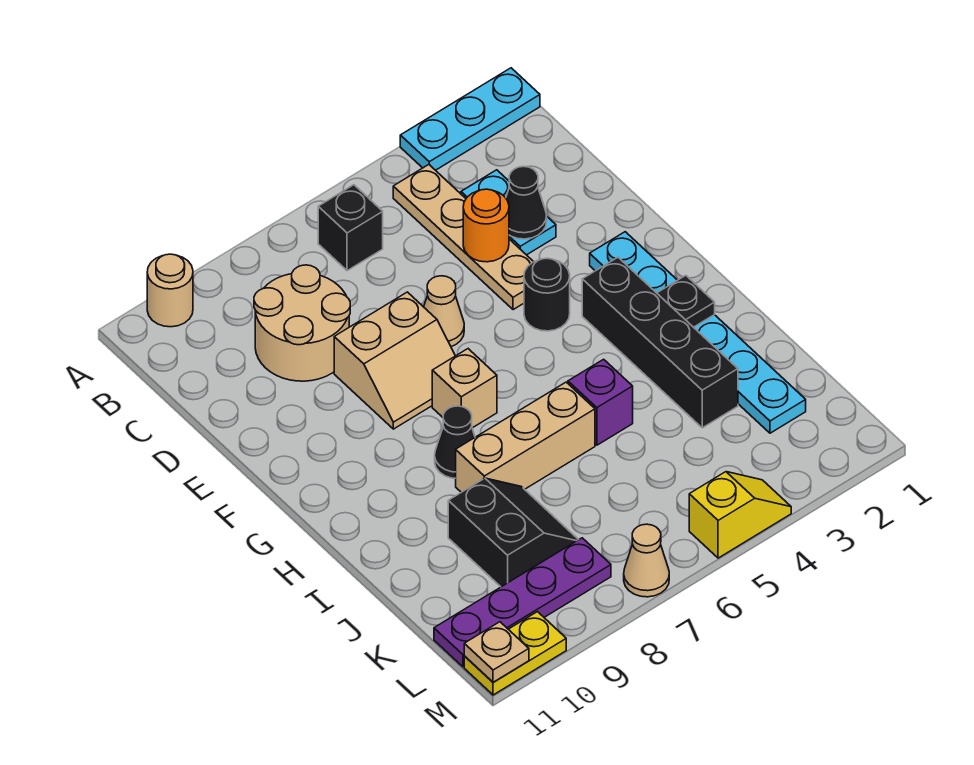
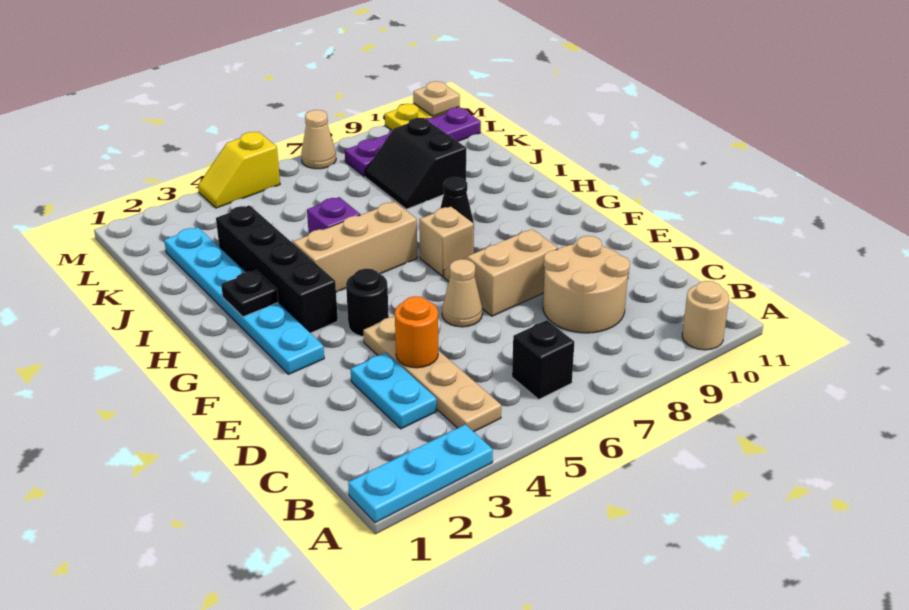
black cone D3 level 2 -> none
tan brick I6:I8 level 1 -> tan brick H4:H6 level 1

